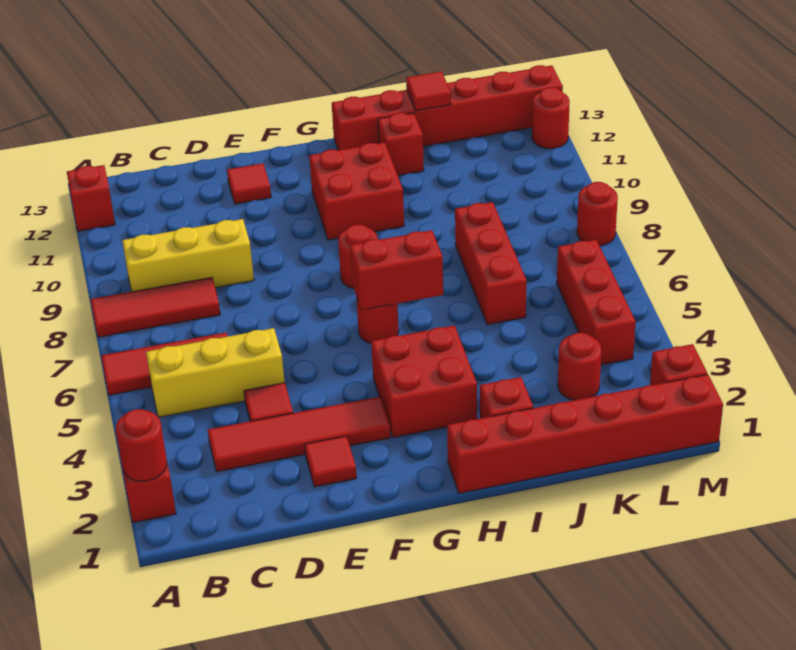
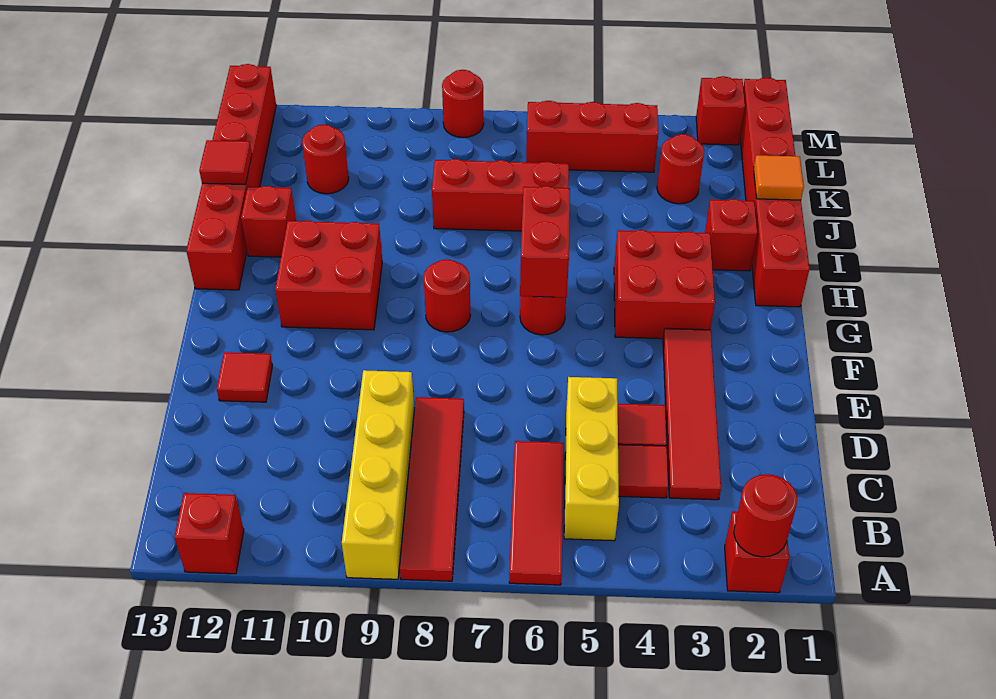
red tile A8:C8 level 1 -> red tile A8:D8 level 1
yellow brick B9:D9 level 1 -> yellow brick A9:D9 level 1
red tile E2 level 1 -> red tile C4 level 1
none -> orange tile J1 level 2
red round brick M12 level 1 -> red round brick K11 level 1

